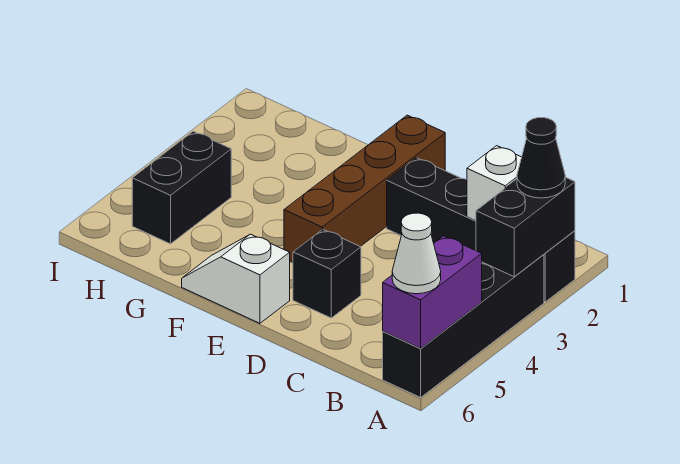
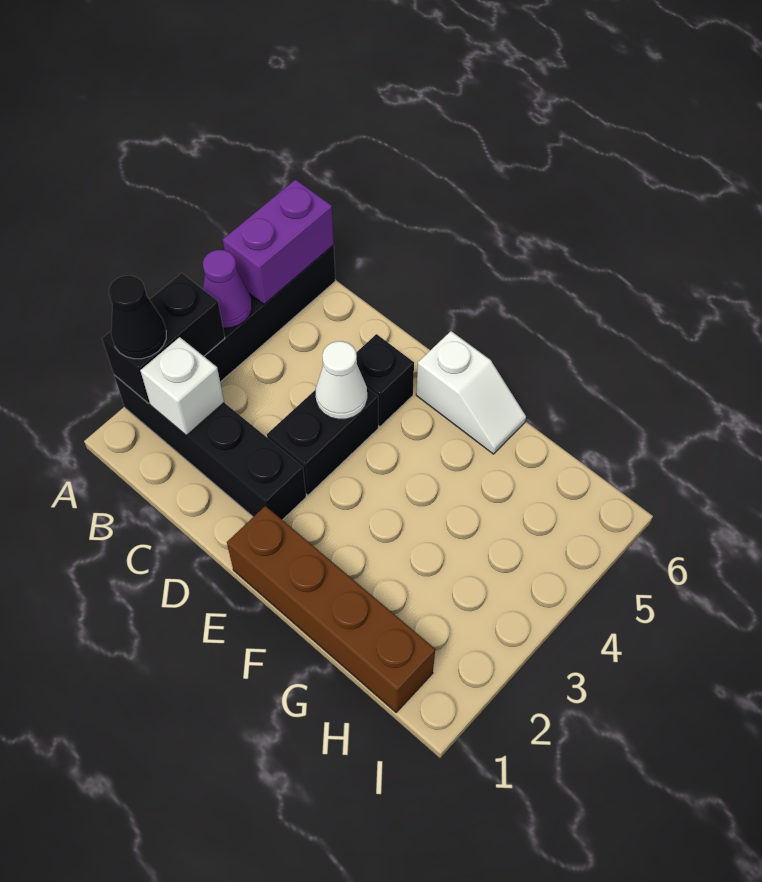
none -> purple cone A4 level 2
white cone A6 level 3 -> white cone D4 level 2
brown brick E1:E4 level 1 -> brown brick E1:H1 level 1
black brick H4:H5 level 1 -> black brick D3:D4 level 1

